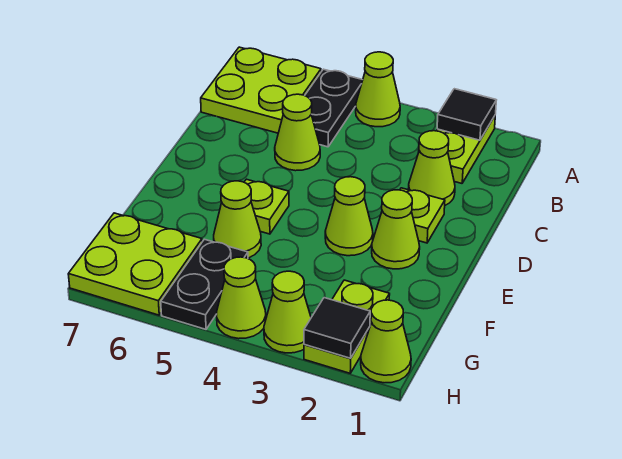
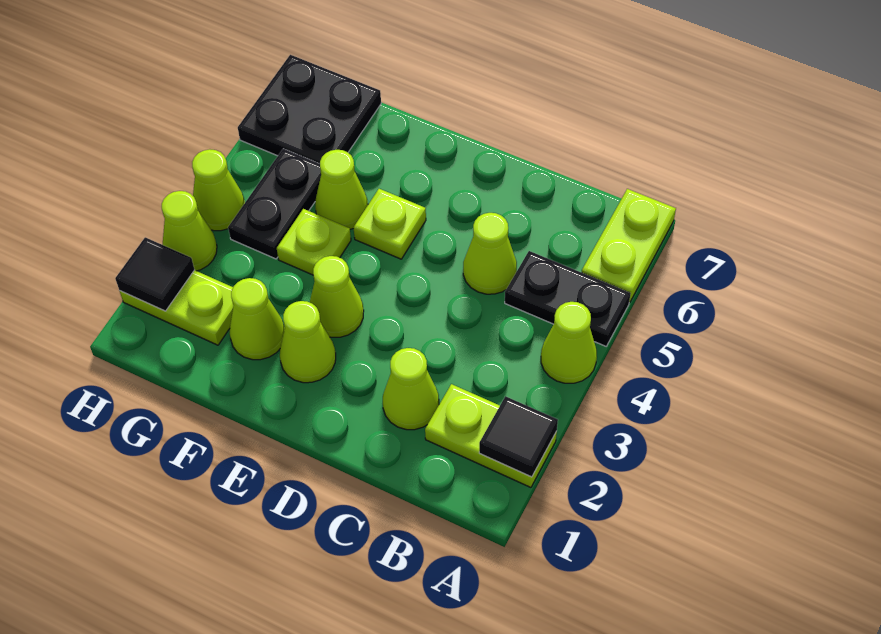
lime plate A6:B7 level 1 -> lime plate A6:A7 level 1
lime plate D2 level 1 -> lime plate F4 level 1
black plate G5:H5 level 1 -> black plate G4:G5 level 1
lime plate G6:H7 level 1 -> black plate G6:H7 level 1
lime cone H1 level 1 -> lime cone F2 level 1

